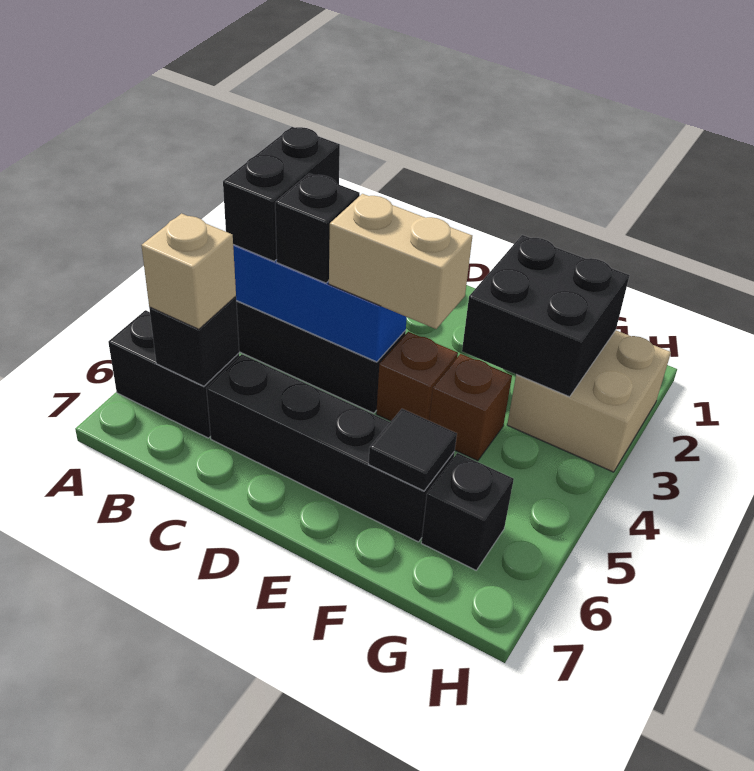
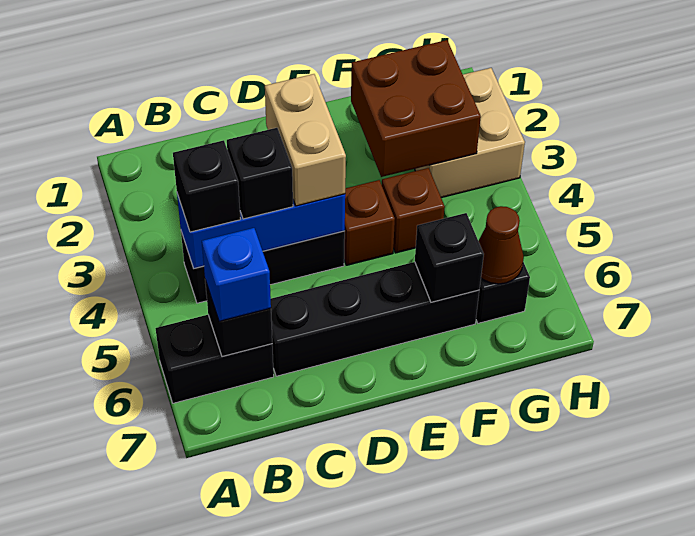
black brick B3:B4 level 3 -> black brick B4 level 3
tan brick B6 level 3 -> blue brick B6 level 3
tan brick D4:E4 level 3 -> tan brick D3:D4 level 3
black brick F2:G3 level 2 -> brown brick F2:G3 level 2
black tile F6 level 2 -> black brick F6 level 2
none -> brown cone G6 level 2

